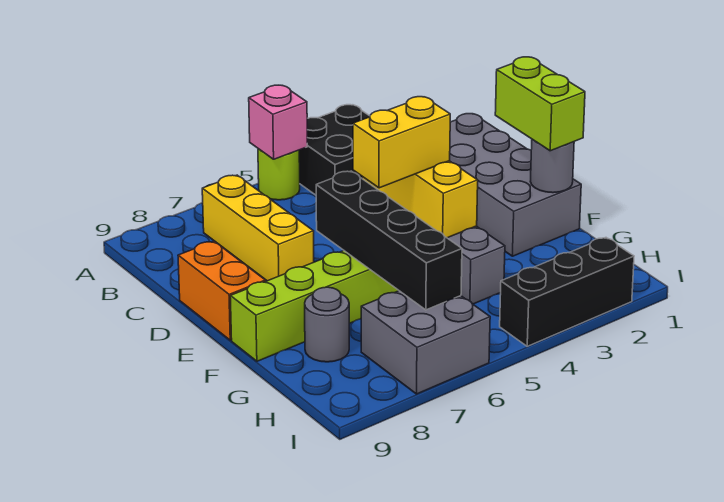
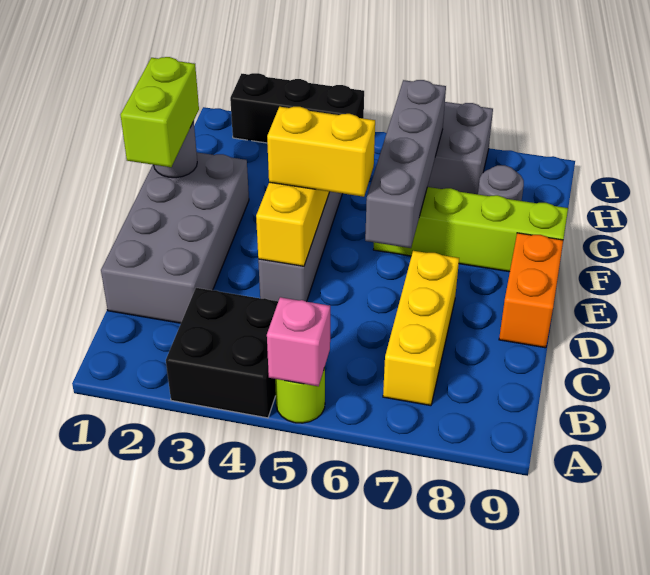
black brick E6:H6 level 2 -> grey brick E6:H6 level 2

